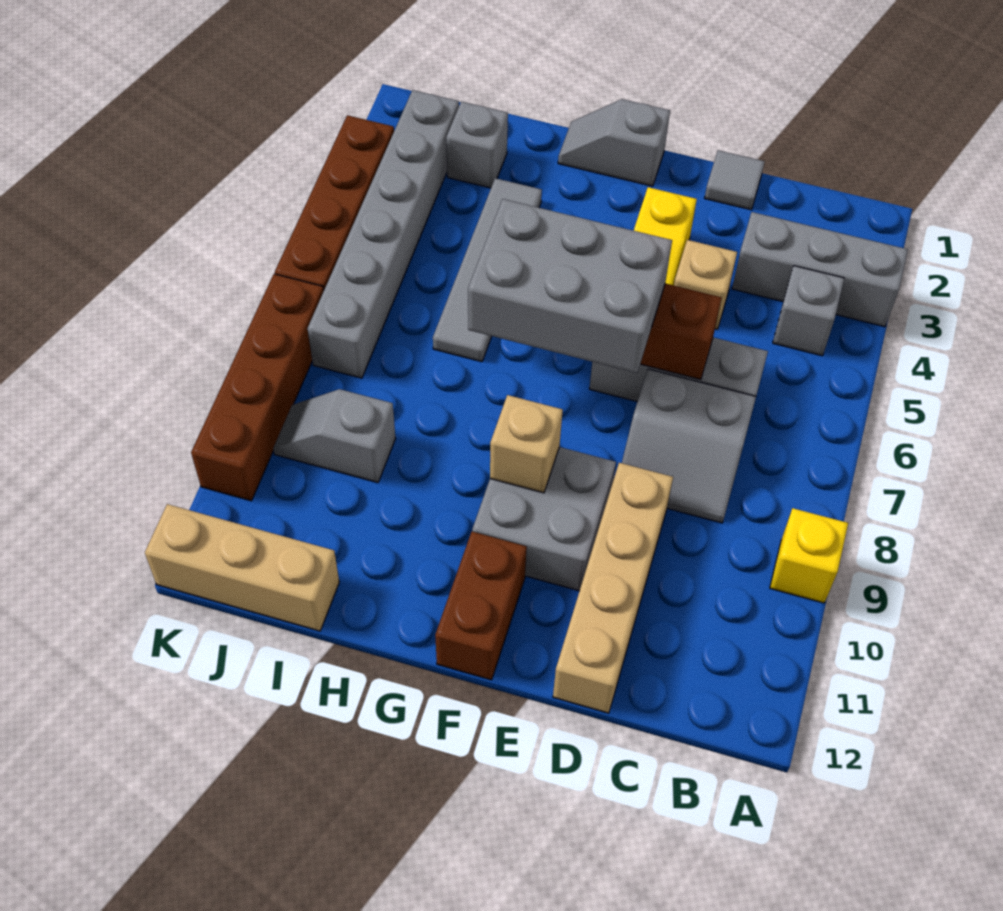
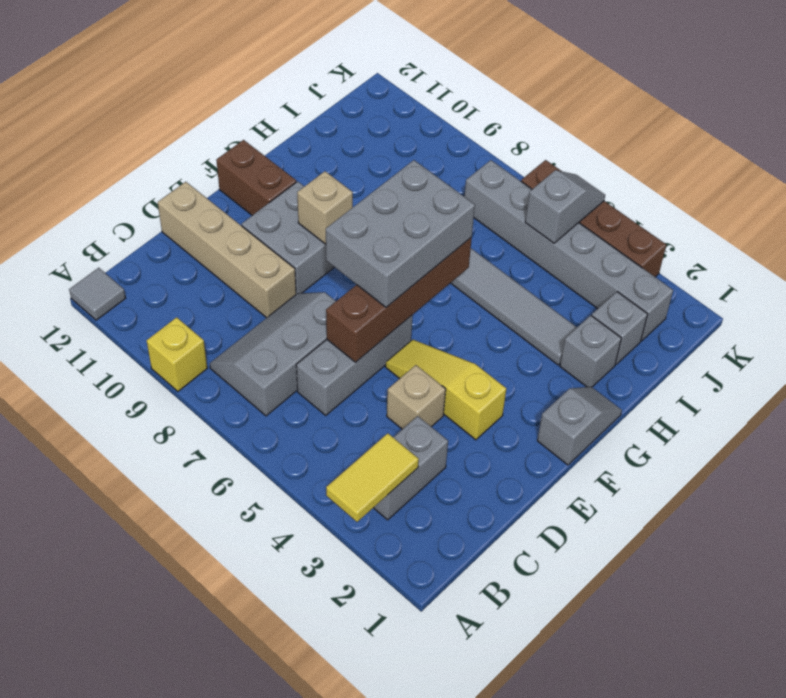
grey brick A3:C3 level 1 -> grey brick B3:C3 level 1
none -> yellow tile A3:B3 level 2
grey brick B4 level 1 -> grey brick H2 level 1
grey slope C7:D8 level 1 top 7 -> grey slope B7:D8 level 1 top 7
grey tile D1 level 1 -> grey tile A12 level 1
grey slope I9:J9 level 1 top I -> grey slope J5:K5 level 2 top J
tan brick I12:K12 level 1 -> none
brown brick K7:K10 level 1 -> none

